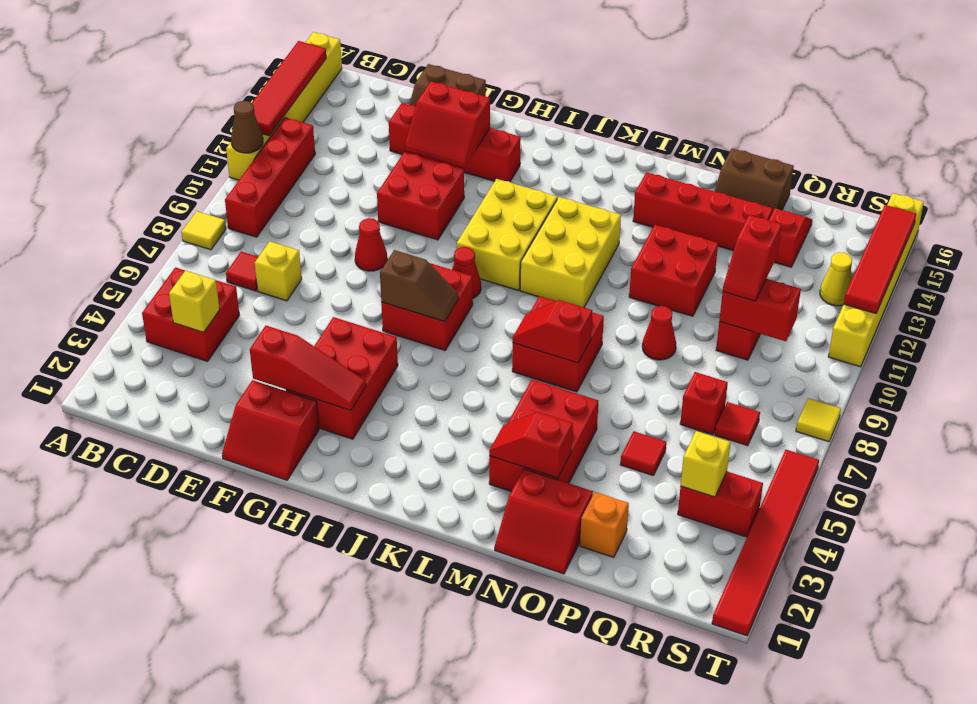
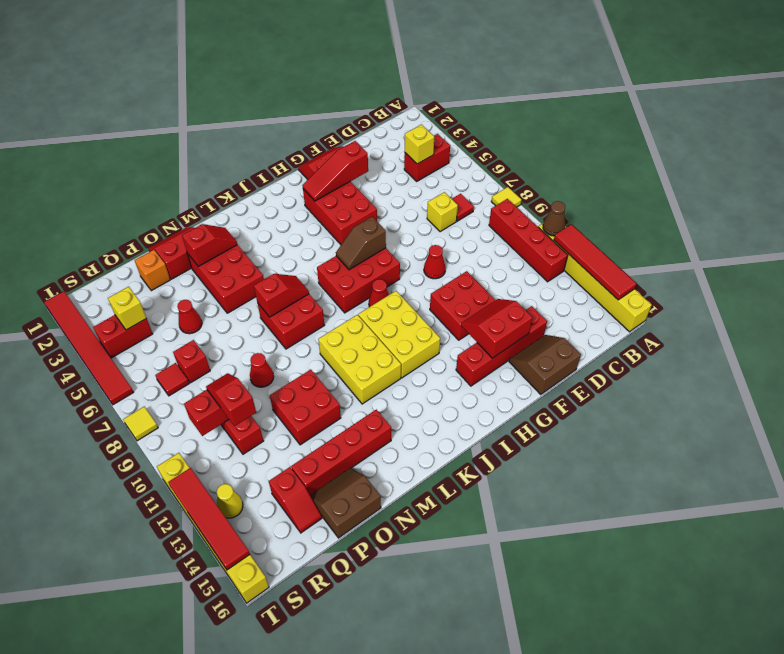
red brick B4:C5 level 1 -> red brick B4:C4 level 1
red brick H7:I8 level 1 -> red brick H7:J8 level 1
red tile P5 level 1 -> red cone P5 level 1

